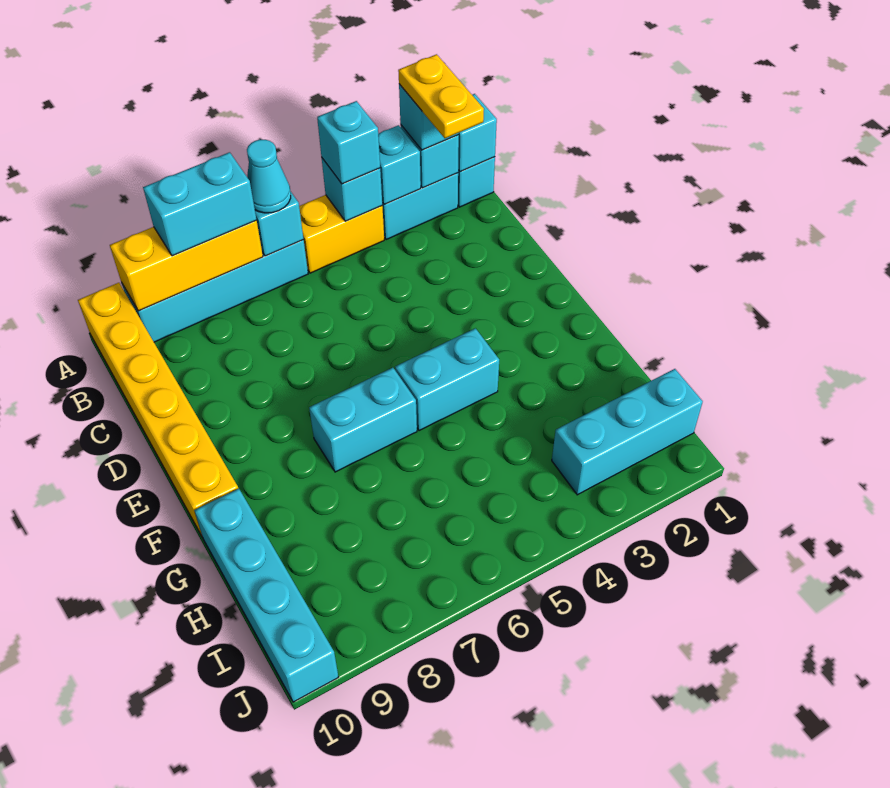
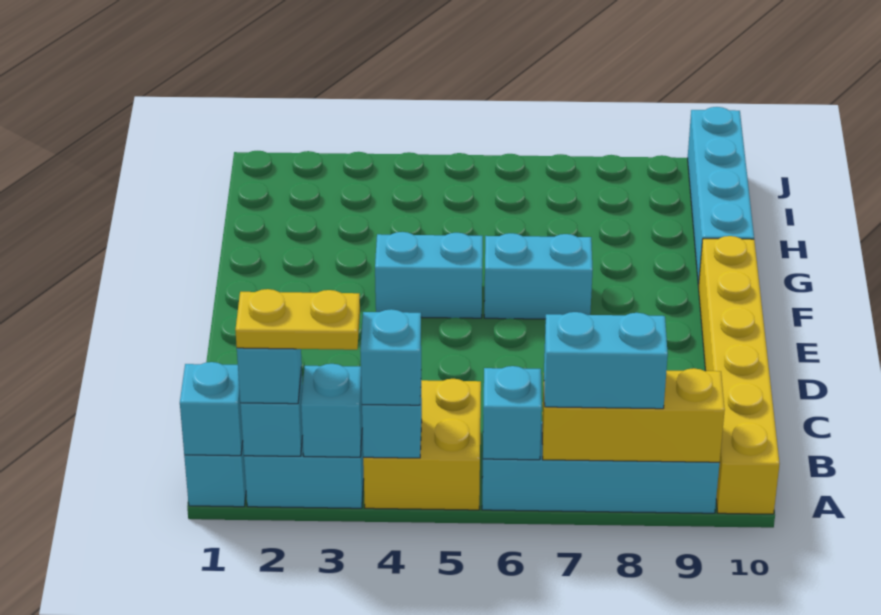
yellow plate A2:B2 level 4 -> yellow plate A2:A3 level 4
yellow brick A4:A5 level 1 -> yellow brick A4:B5 level 1
cyan cone A6 level 3 -> none
cyan brick I1:I3 level 1 -> none

